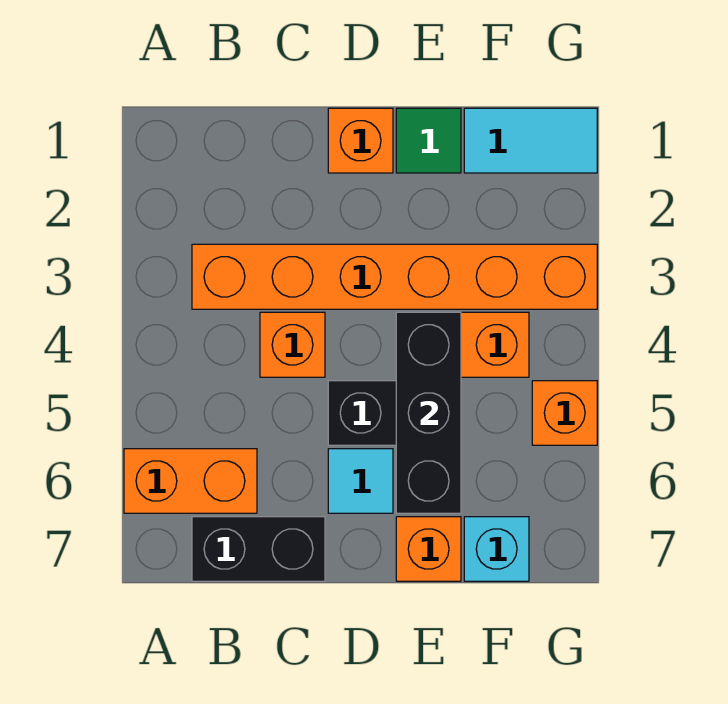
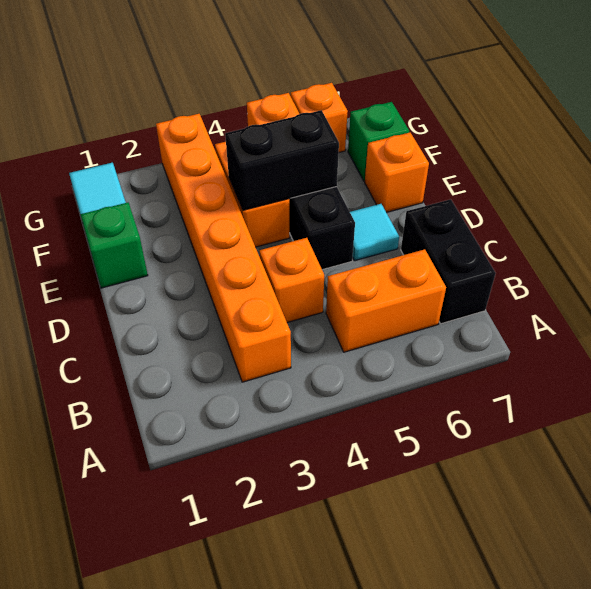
orange brick A6:B6 level 1 -> orange brick B5:B6 level 1
orange brick D1 level 1 -> orange brick G6 level 1
green tile E1 level 1 -> green brick E1 level 1
black brick E4:E6 level 2 -> black brick E4:E5 level 2
cyan brick F7 level 1 -> green brick F7 level 1

